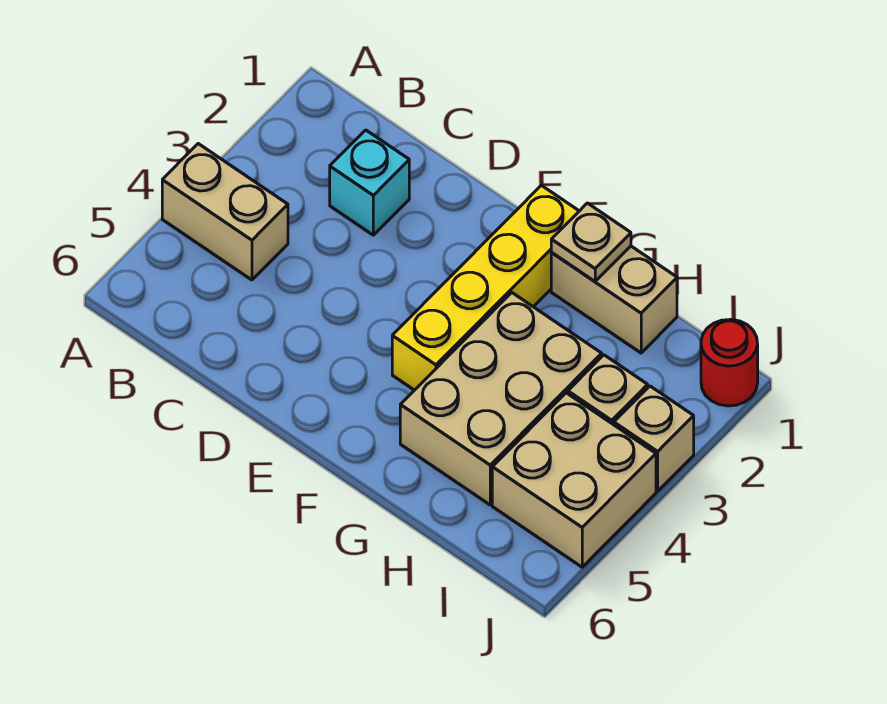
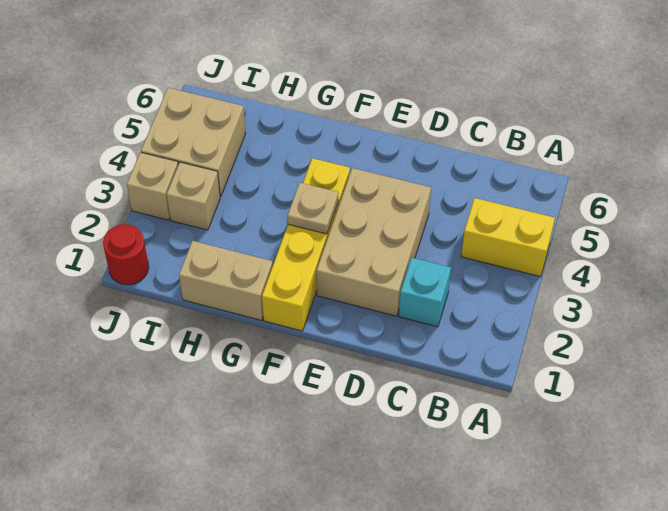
tan brick A4:B4 level 1 -> yellow brick A4:B4 level 1
tan plate G1 level 2 -> tan plate F3 level 2
tan brick G3:H5 level 1 -> tan brick D2:E4 level 1

